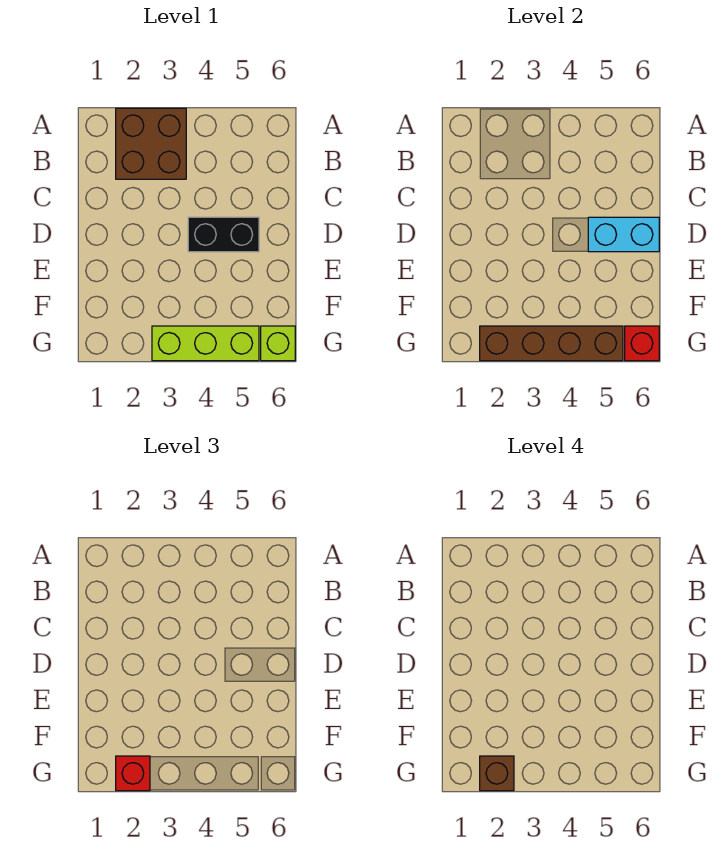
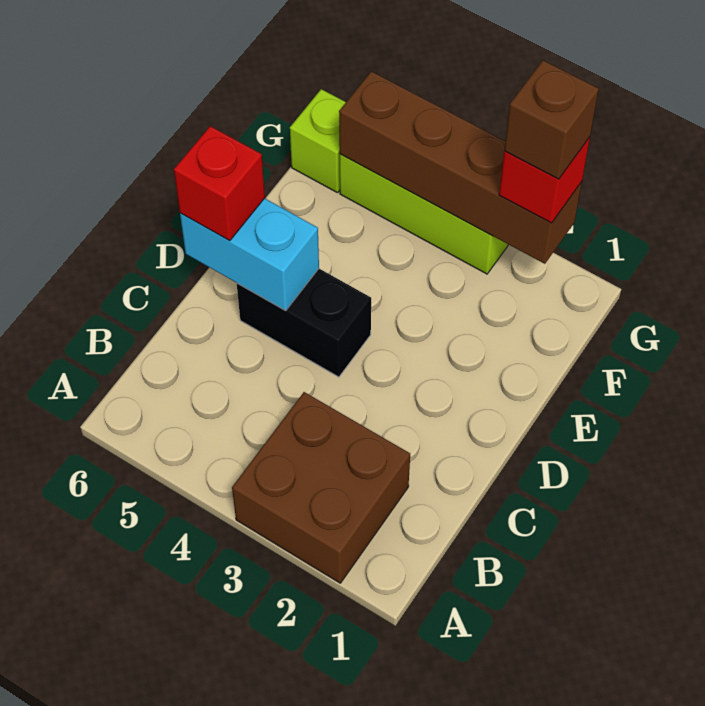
red brick G6 level 2 -> red brick D6 level 3

